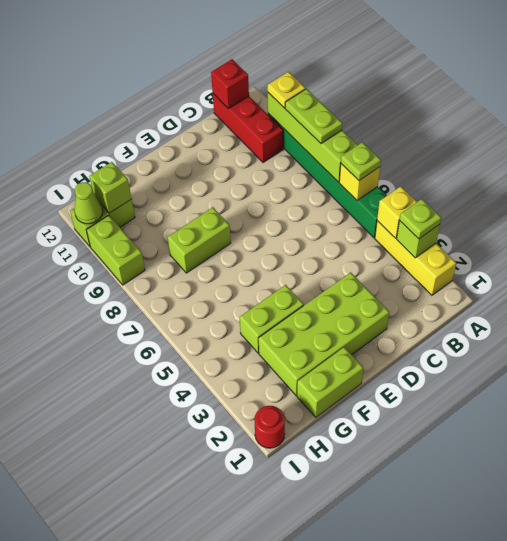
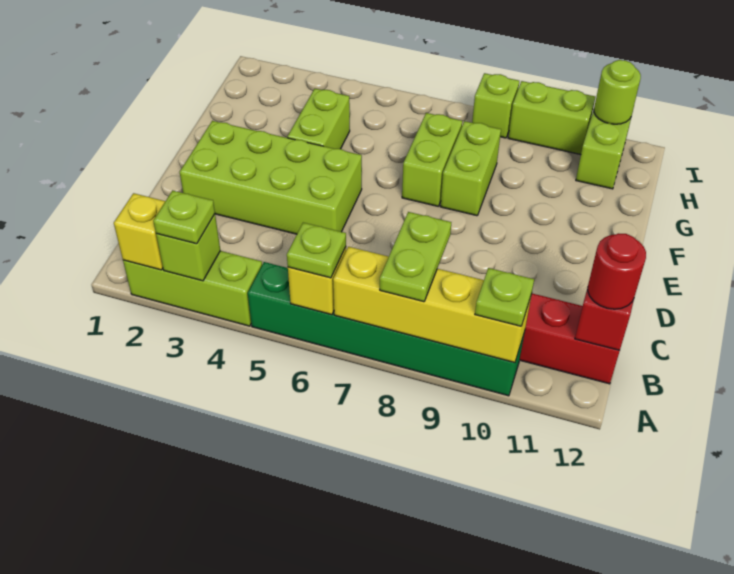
yellow brick A2:A4 level 1 -> lime brick A2:A4 level 1
yellow brick A4 level 2 -> yellow brick A2 level 2
lime brick A7:A10 level 2 -> yellow brick A7:A10 level 2
lime plate A8:A9 level 3 -> lime plate A8:B8 level 3
yellow plate A10 level 3 -> lime plate A10 level 3
lime brick D2:G3 level 1 -> lime brick D2:E5 level 1
lime brick F1:G1 level 1 -> lime brick F7:G7 level 1
lime brick H11 level 2 -> lime brick I8 level 1
red round brick I1 level 1 -> red round brick B12 level 3
lime cone I11 level 2 -> lime round brick I11 level 2

